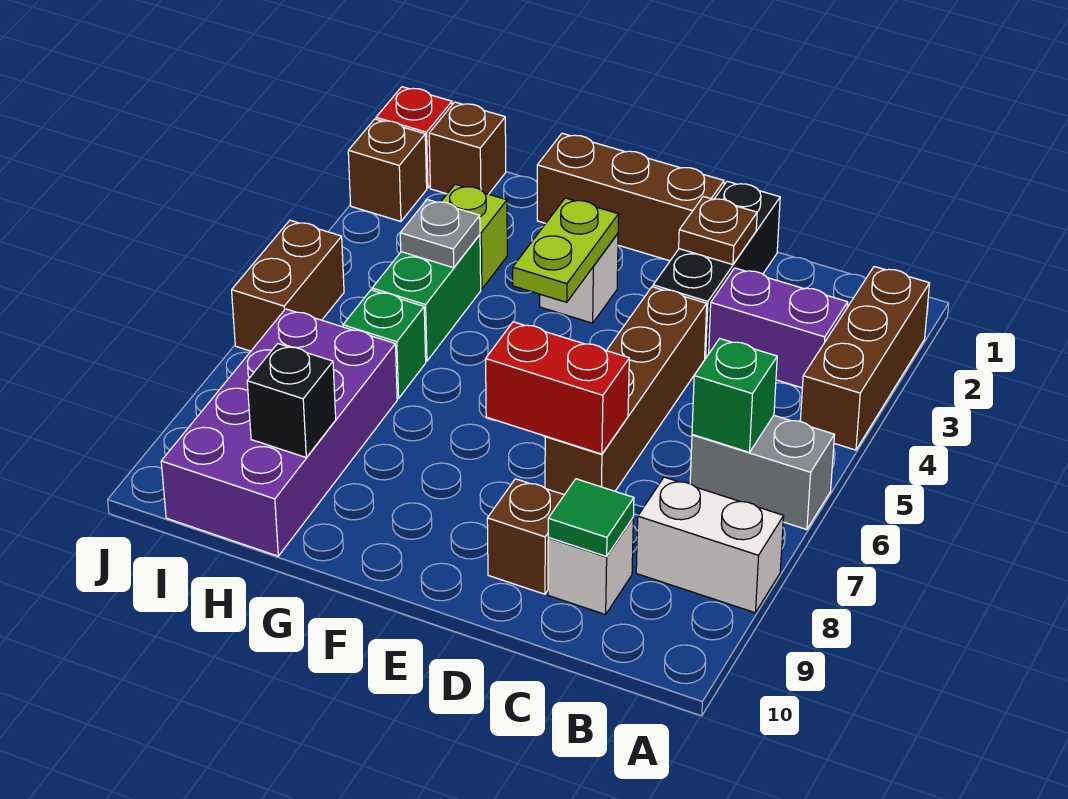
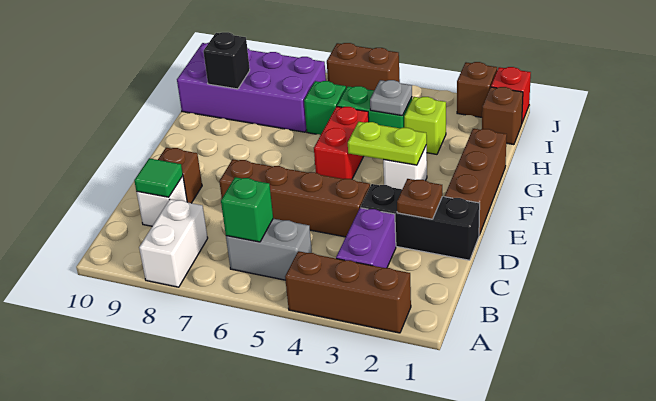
grey brick A6:B6 level 1 -> grey brick B5:B6 level 1
red brick D7:E7 level 2 -> red brick F5:G5 level 1

